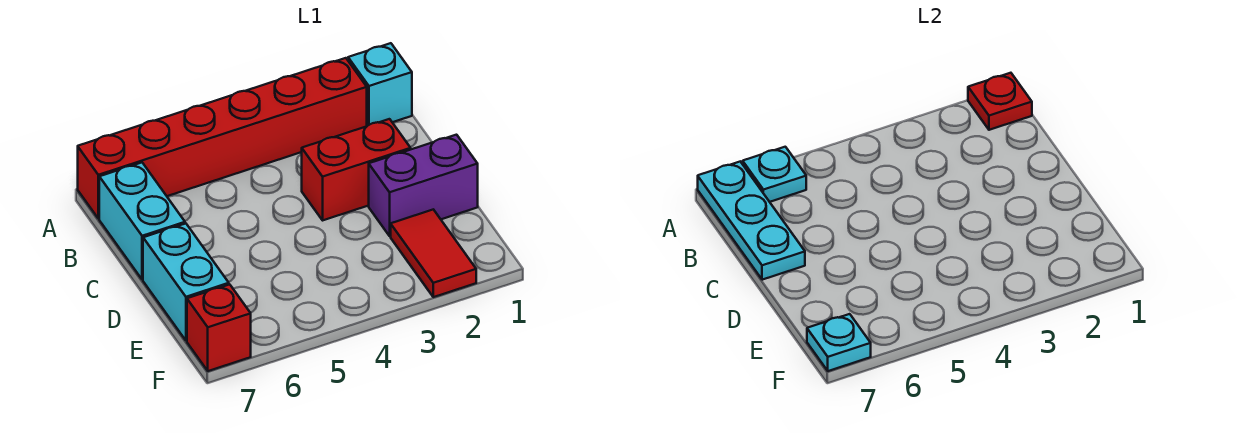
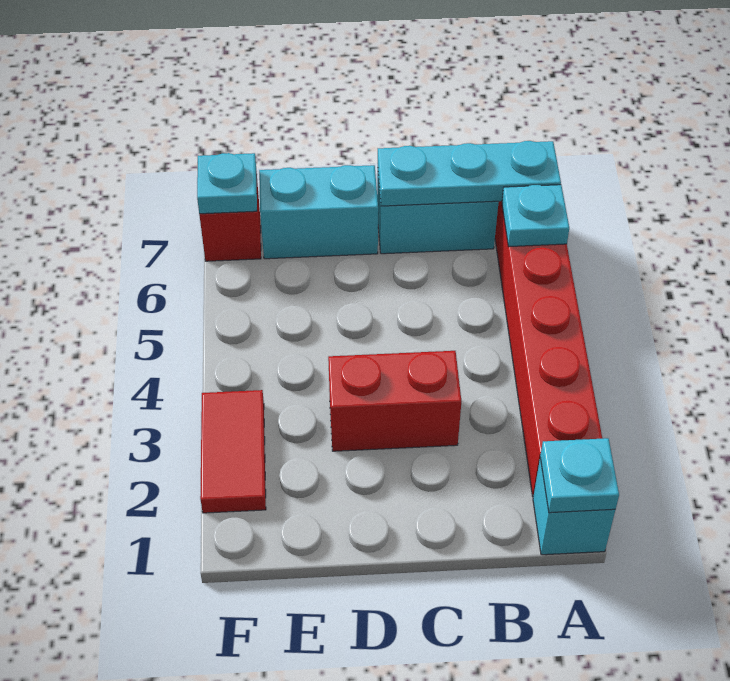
red plate A1 level 2 -> cyan plate A1 level 2
red brick C2:C3 level 1 -> red brick C3:D3 level 1
purple brick D1:D2 level 1 -> none
red tile E2:F2 level 1 -> red tile F2:F3 level 1

